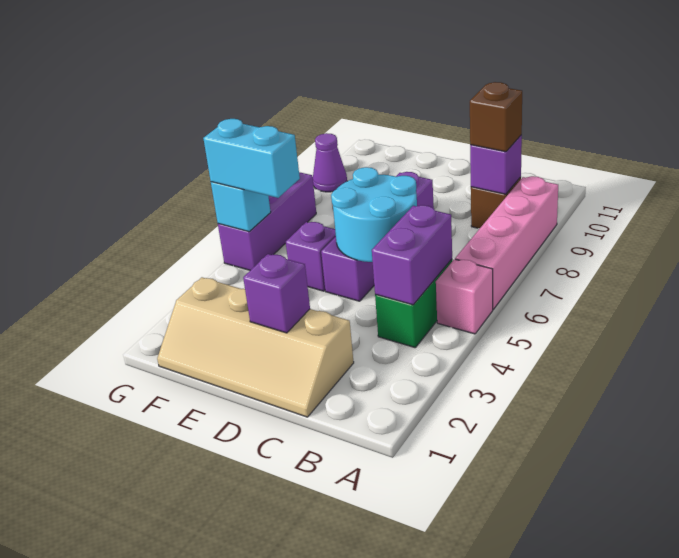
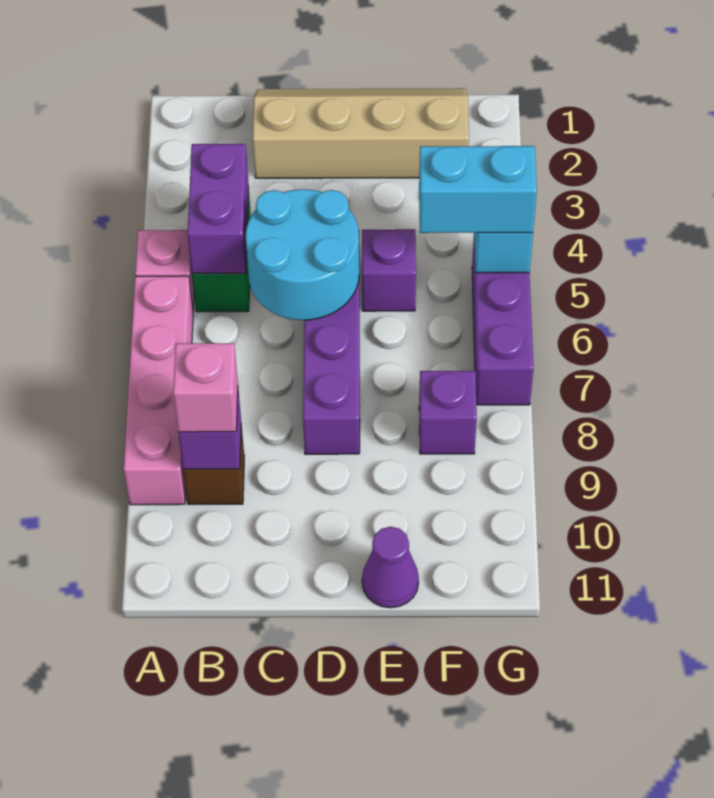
brown brick B9 level 3 -> pink brick B9 level 3
purple brick D2 level 2 -> purple brick F8 level 1
purple cone G9 level 1 -> purple cone E11 level 1

